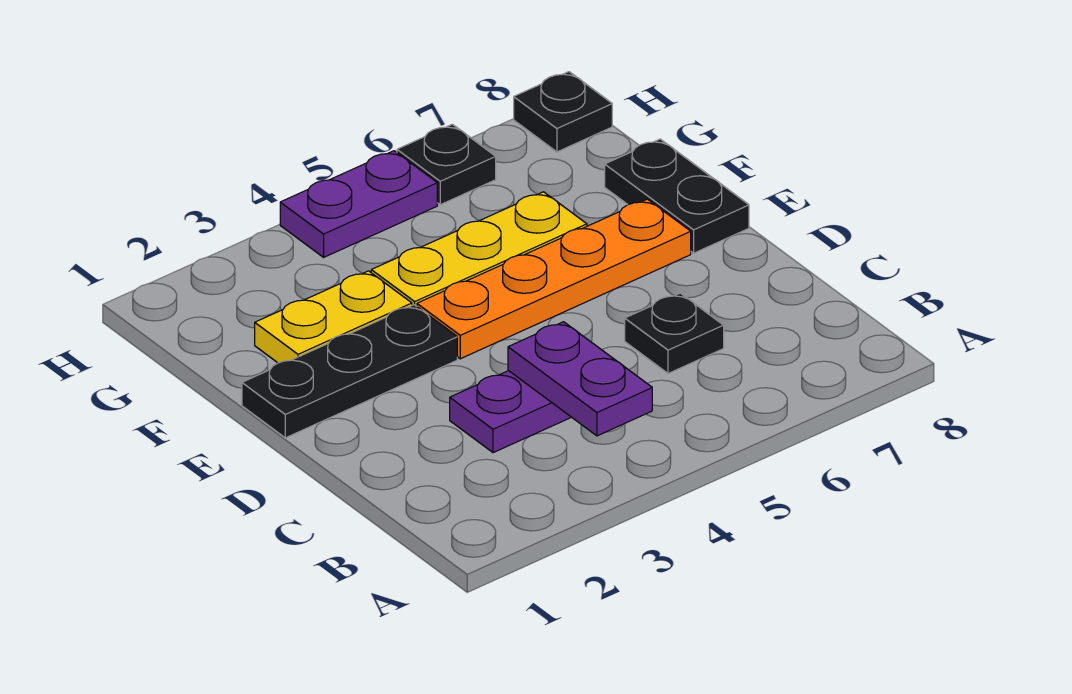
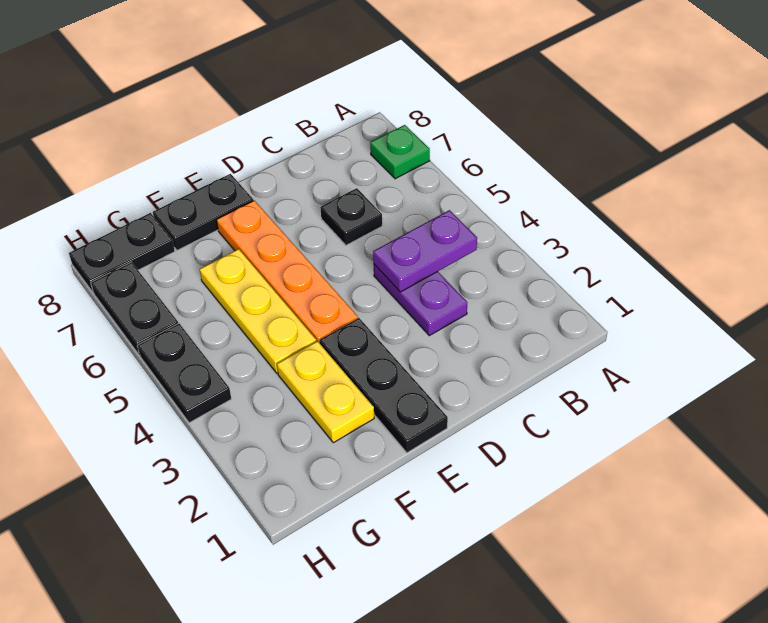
none -> green plate A7 level 1
purple plate H4:H5 level 1 -> black plate H4:H5 level 1
black plate H6 level 1 -> black plate H6:H7 level 1
black plate H8 level 1 -> black plate G8:H8 level 1

